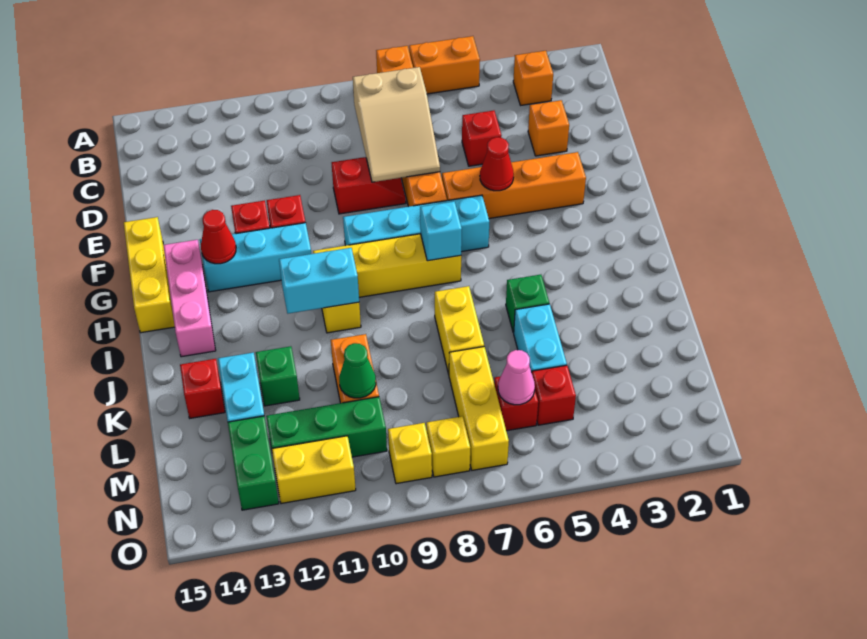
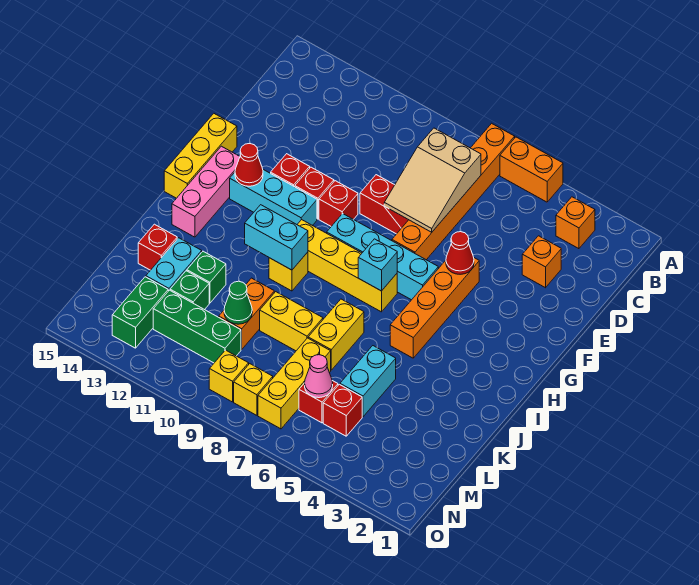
red brick D5 level 1 -> red brick F10 level 1
orange brick F3:F6 level 1 -> orange brick F5:I5 level 1
green brick J5 level 1 -> green brick L12 level 1
yellow brick N11:N12 level 1 -> yellow brick K8:K9 level 1

